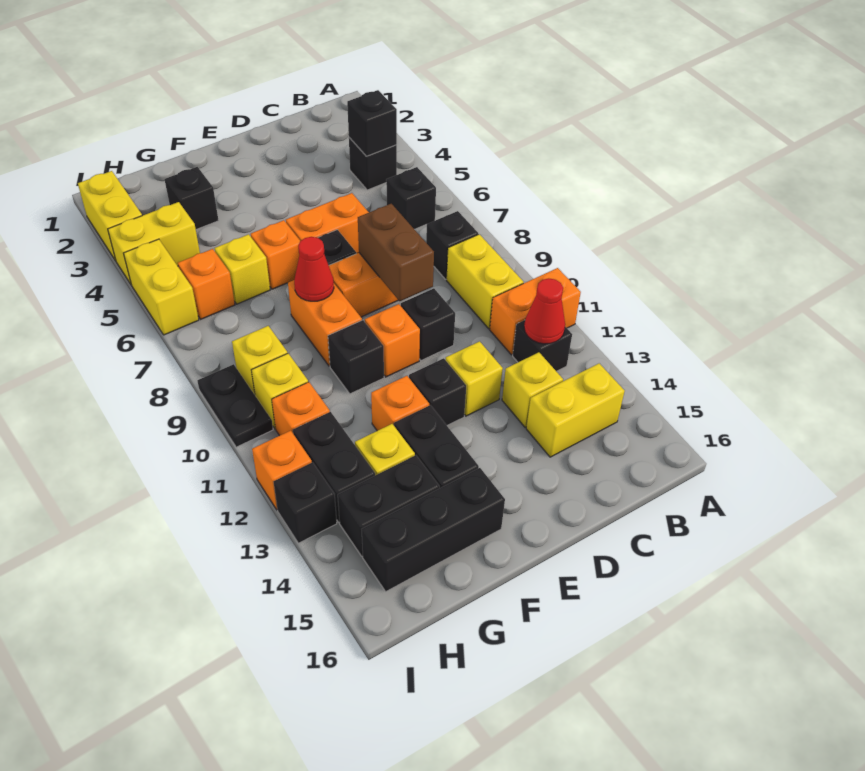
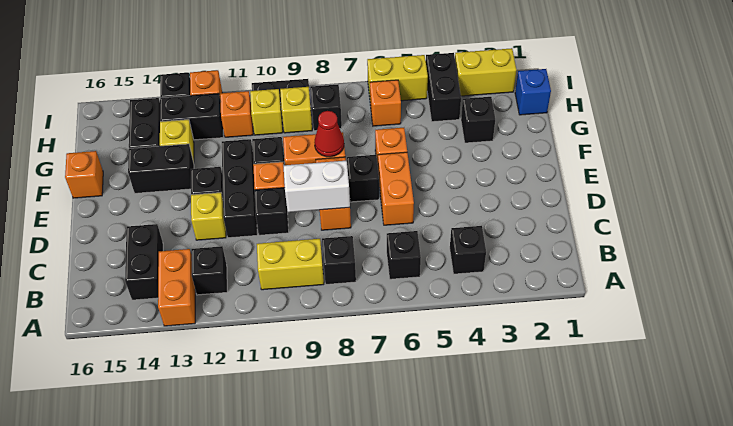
orange brick A11:B11 level 1 -> orange brick A13:B13 level 1
black brick B4 level 2 -> black brick H8 level 1
red cone B12 level 2 -> none
yellow brick B14:C14 level 1 -> black brick B14:C14 level 1
yellow brick C13 level 1 -> none
brown brick D8:D9 level 2 -> white brick D8:D9 level 2
orange brick F12 level 1 -> orange brick F16 level 1
black brick F15:H15 level 1 -> black brick D11:F11 level 1
yellow brick G6 level 1 -> none
none -> blue brick H1 level 1
yellow brick H4:I4 level 1 -> black brick H4:I4 level 1

